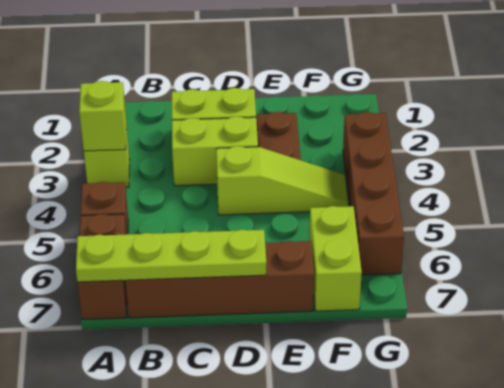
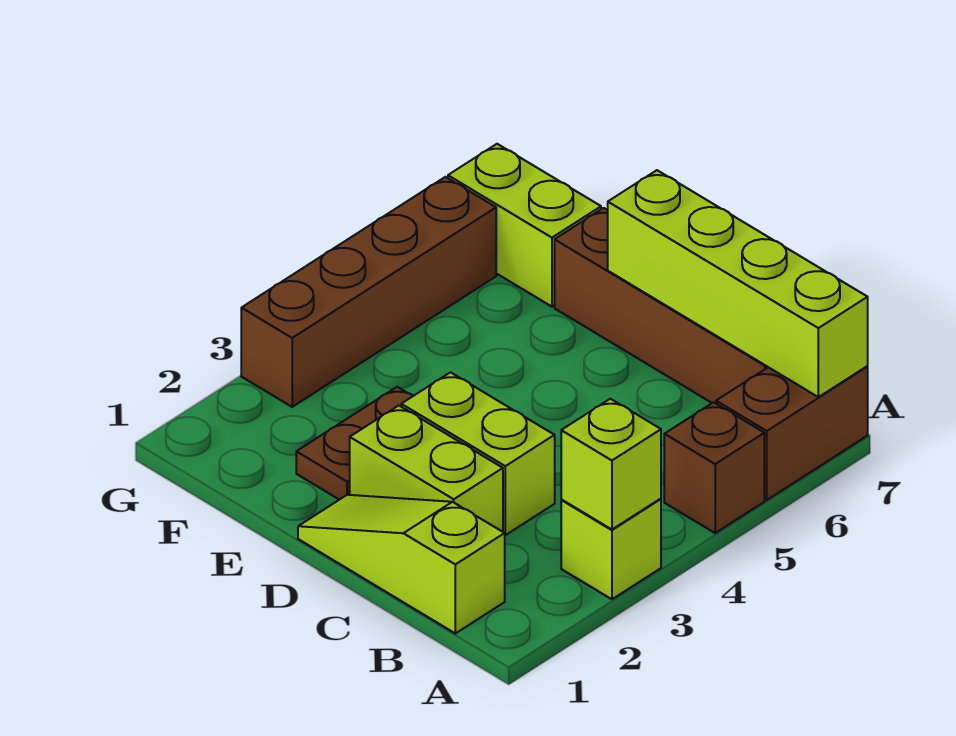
lime plate A7:D7 level 2 -> lime brick A7:D7 level 2
lime slope D4:F4 level 1 top D -> lime slope B1:D1 level 1 top B
lime brick F6:F7 level 1 -> lime brick F7:G7 level 1

